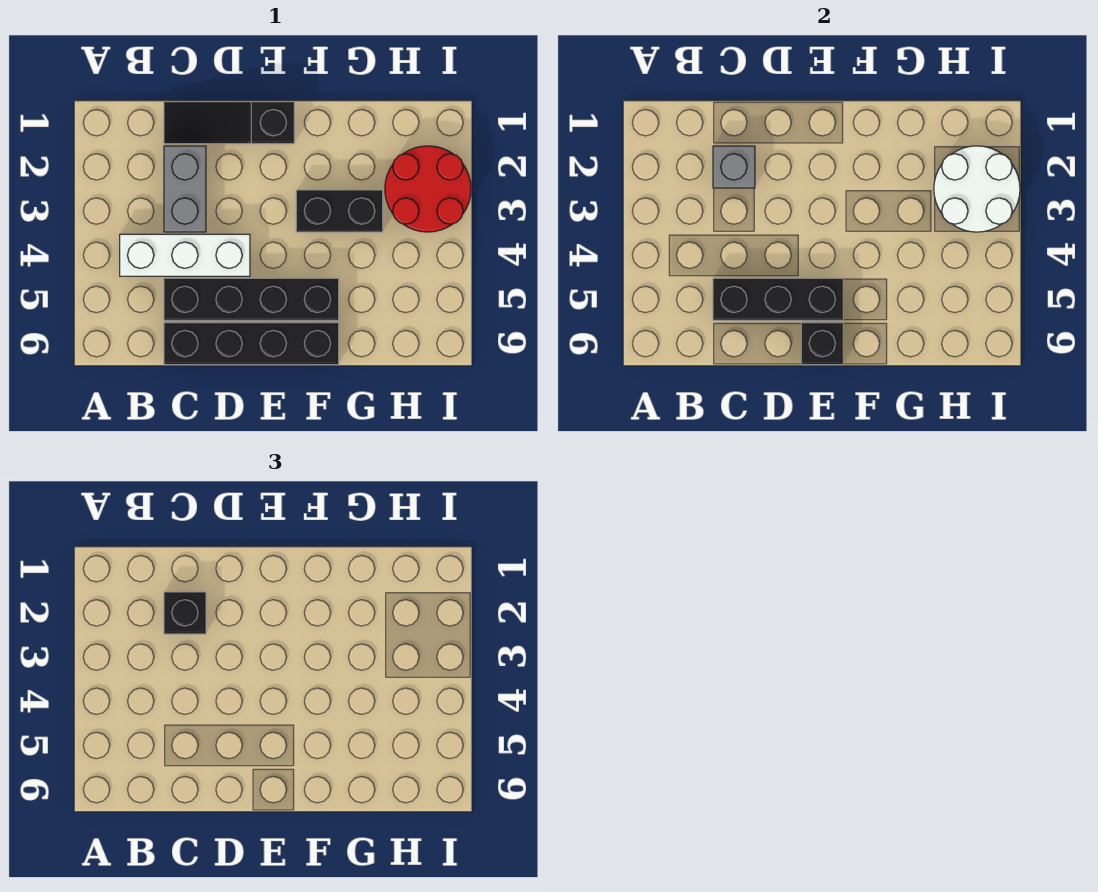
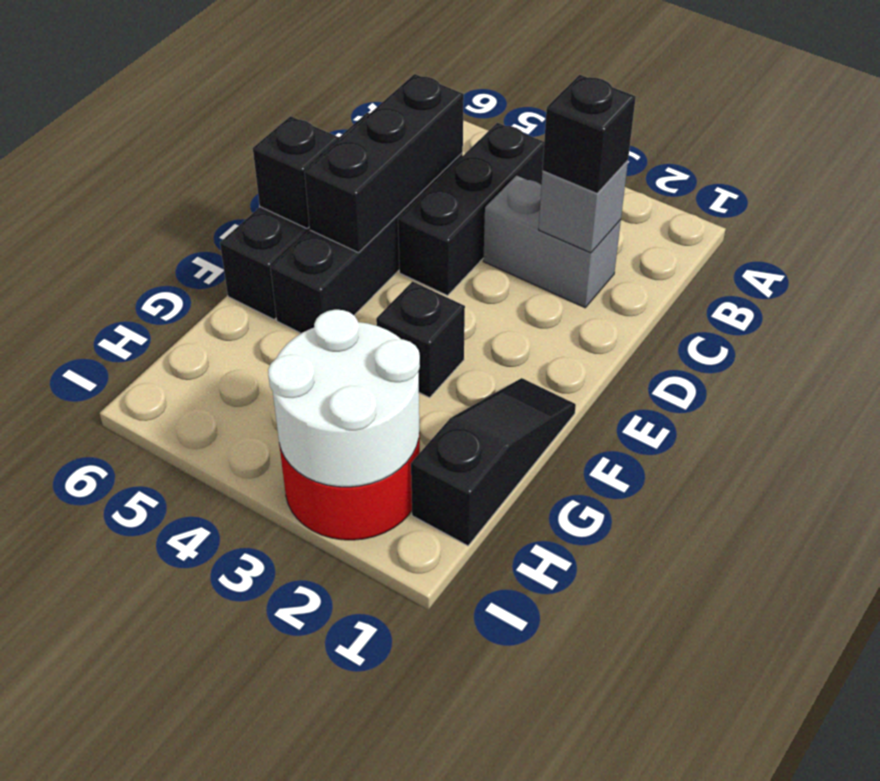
white brick B4:D4 level 1 -> black brick B4:D4 level 1
black slope C1:E1 level 1 top E -> black slope F1:H1 level 1 top H
black brick F3:G3 level 1 -> black brick F3 level 1

